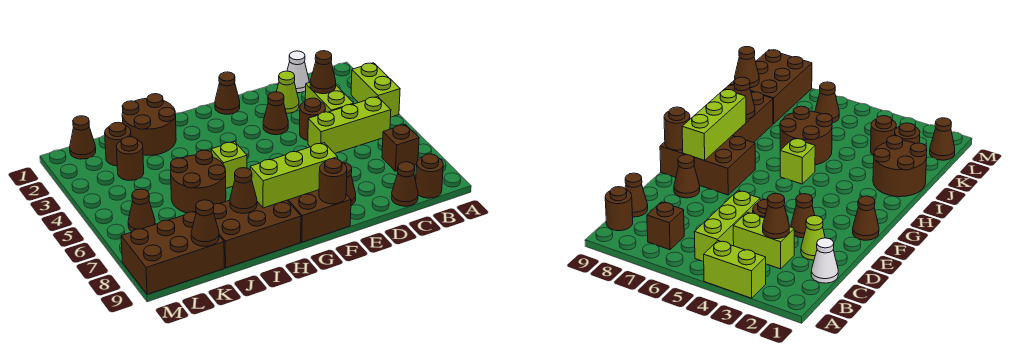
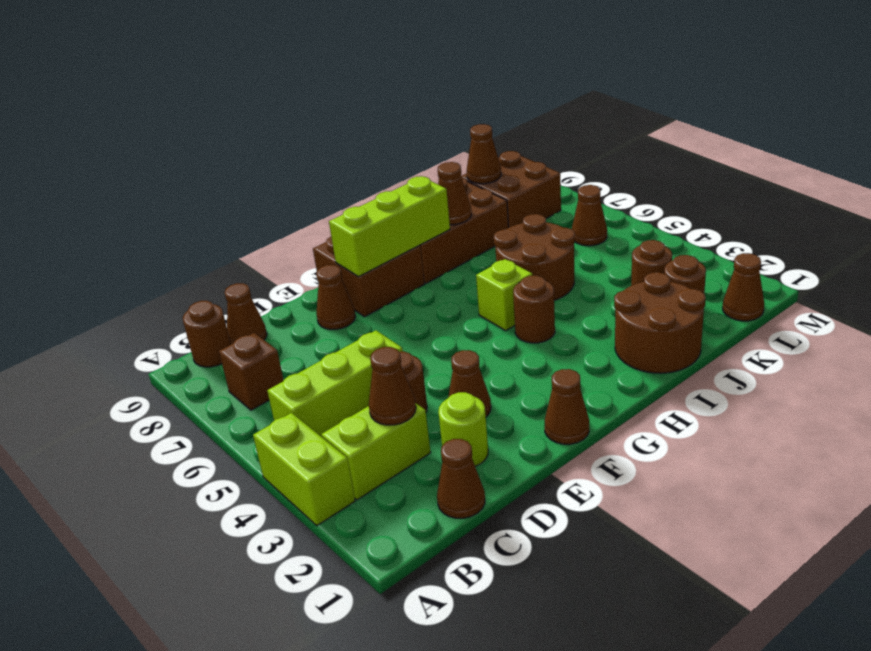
white cone C1 level 1 -> brown cone C1 level 1
lime brick C3:C4 level 1 -> lime brick B3:C3 level 1
lime cone D2 level 1 -> lime round brick D2 level 1
brown brick F7:G9 level 1 -> brown brick F8:G9 level 1
brown round brick F9 level 2 -> brown round brick H4 level 1
brown brick K8:M9 level 1 -> brown brick K8:L9 level 1

